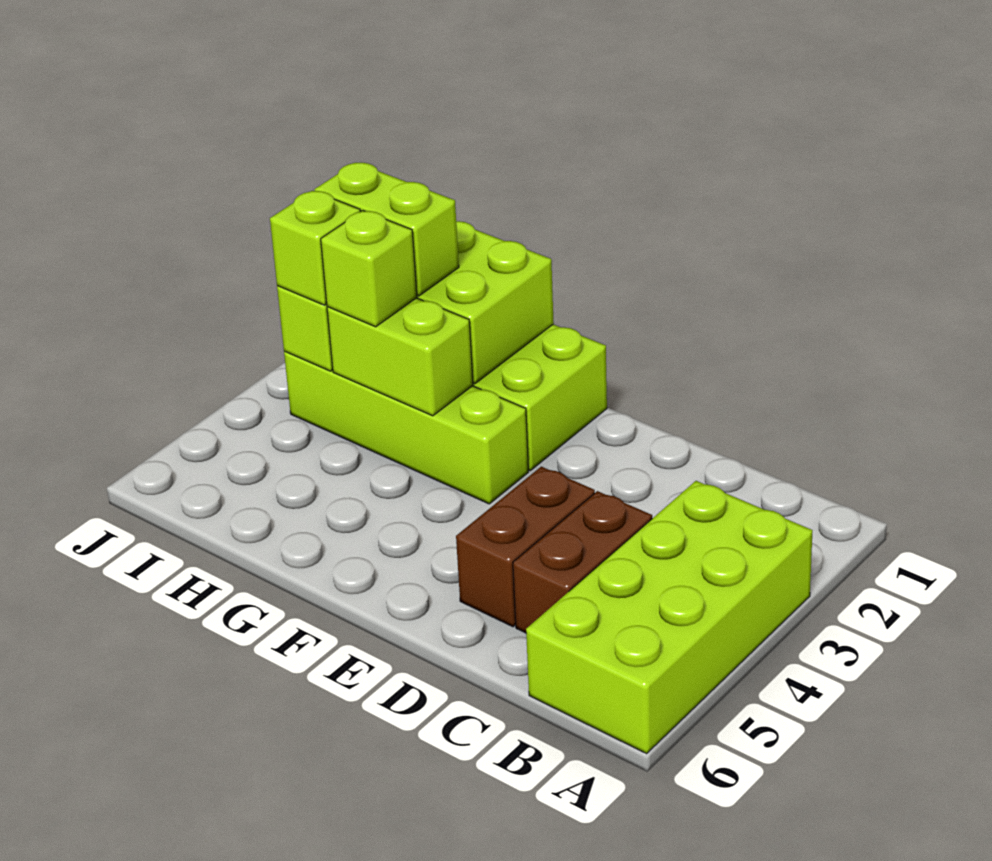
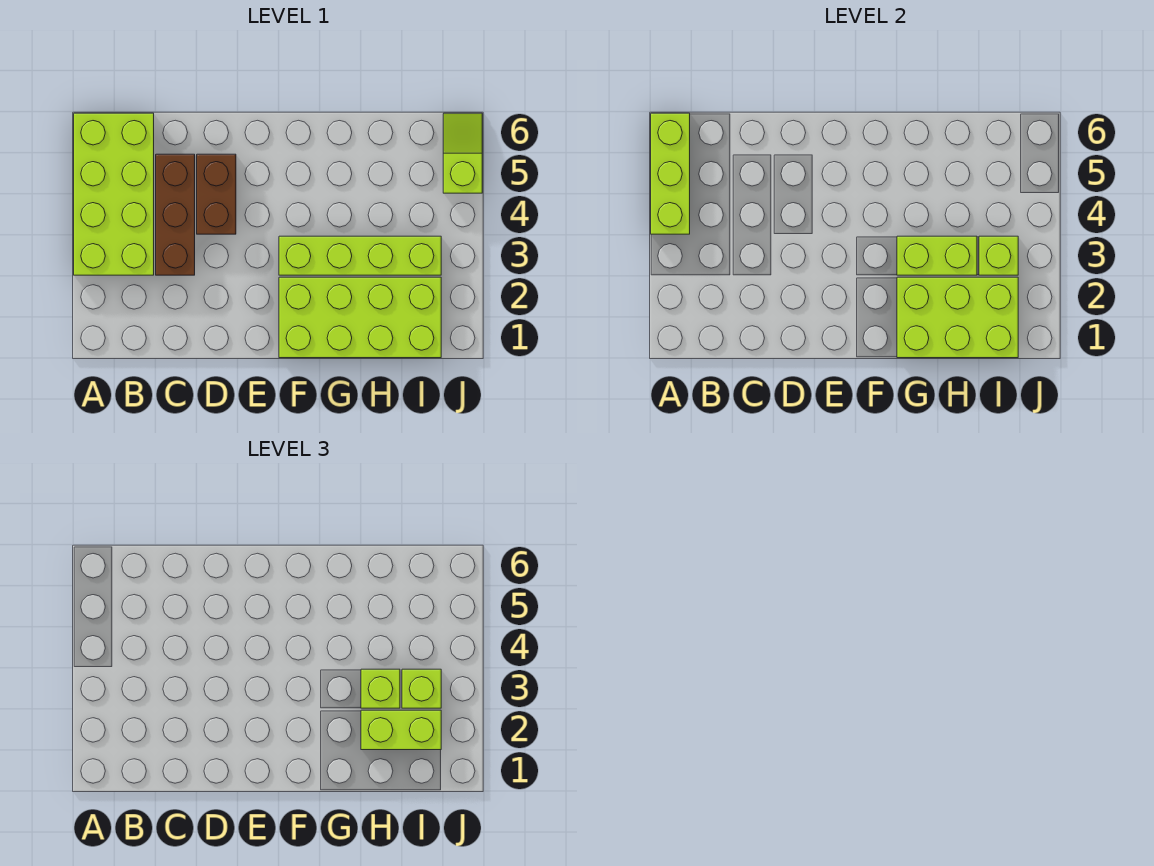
none -> lime brick A4:A6 level 2
brown brick C4:C5 level 1 -> brown brick C3:C5 level 1
none -> lime slope J5:J6 level 1 top 5

